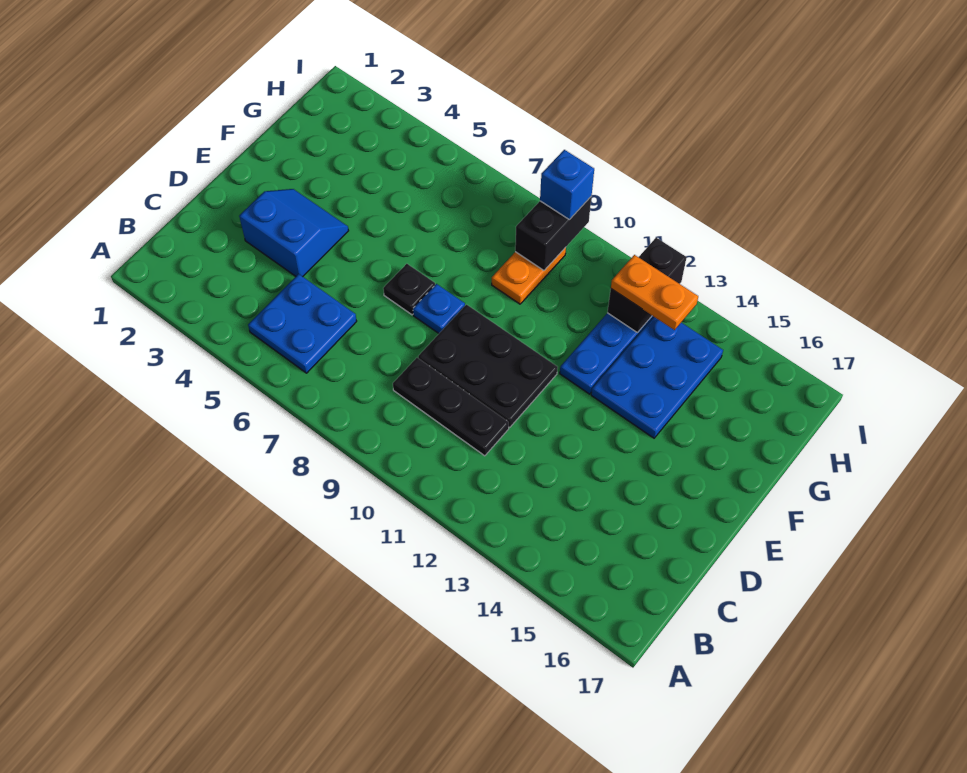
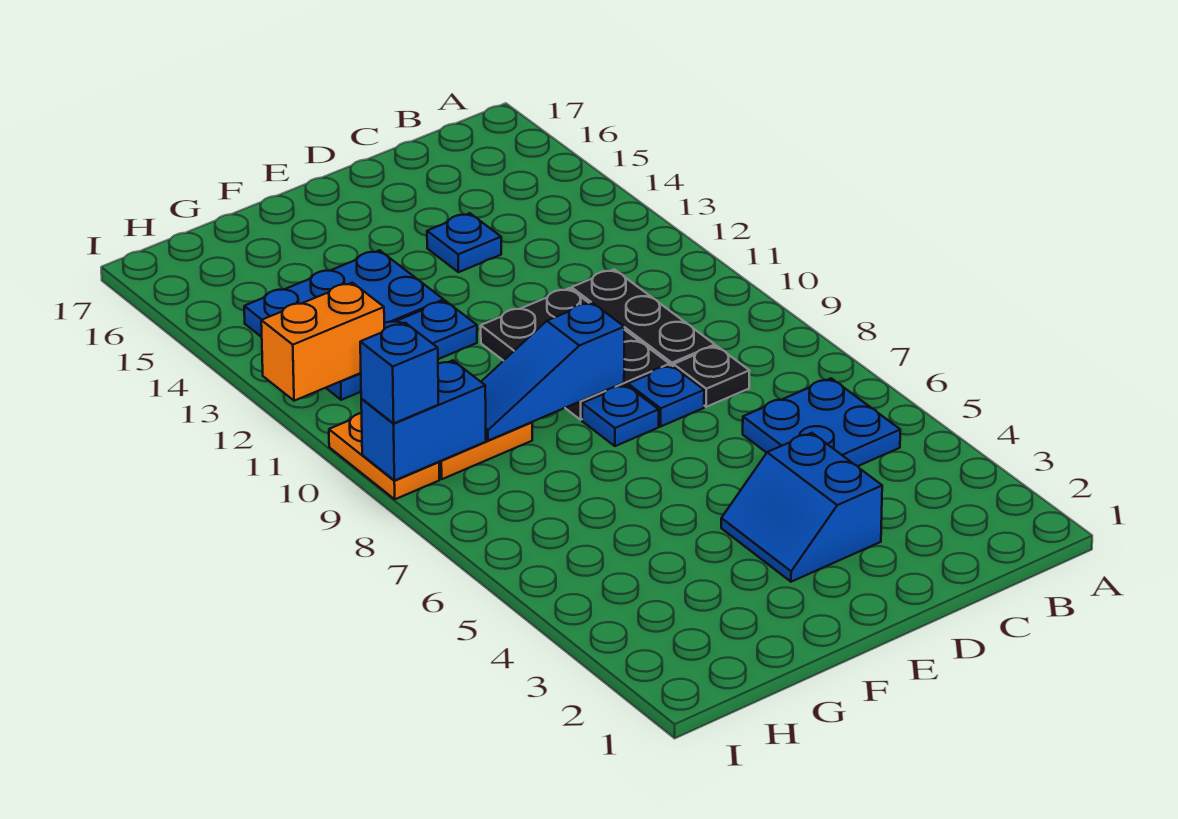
none -> blue plate D8 level 1
none -> blue plate D14 level 1
black plate E7 level 1 -> black plate C8 level 1
none -> blue slope E9:G9 level 2 top E
black brick H9:I9 level 2 -> blue brick H9:I9 level 2
black brick H12:I12 level 2 -> orange brick H12:I12 level 2
orange plate H12:H13 level 3 -> orange plate I9:I10 level 1

